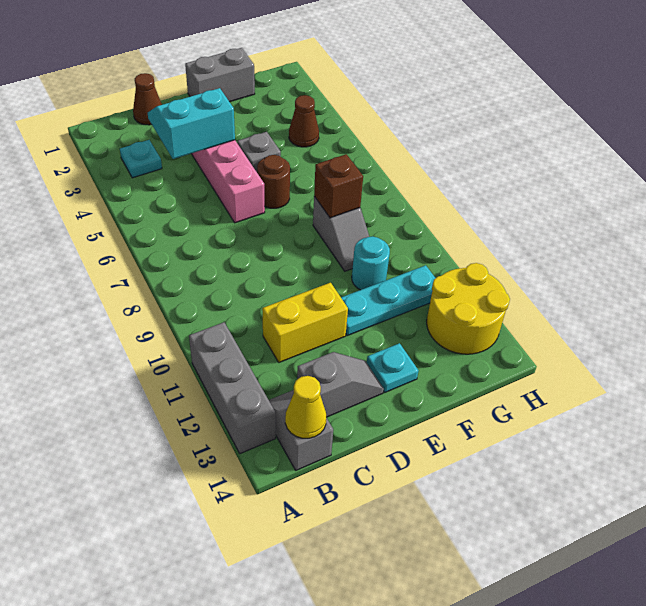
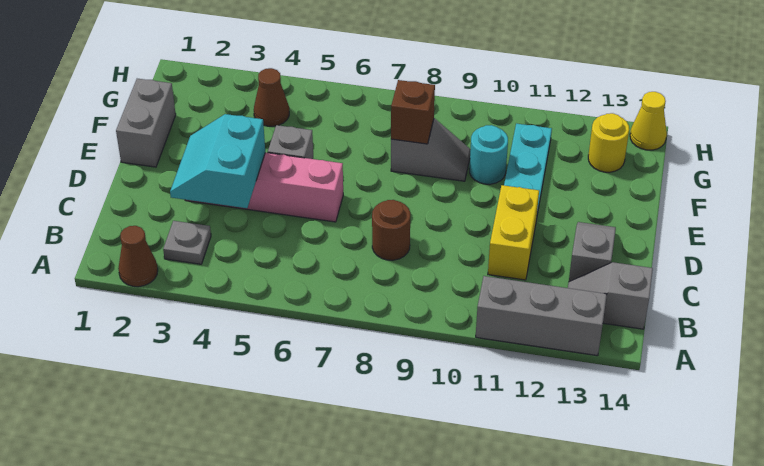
cyan plate B3 level 1 -> grey plate B3 level 1
yellow cone B14 level 2 -> yellow cone H14 level 1
brown cone C1 level 1 -> brown cone A2 level 1
brown round brick E6 level 1 -> brown round brick C8 level 1
cyan plate E13 level 1 -> none
yellow round brick G12:H13 level 1 -> yellow round brick G13 level 1

